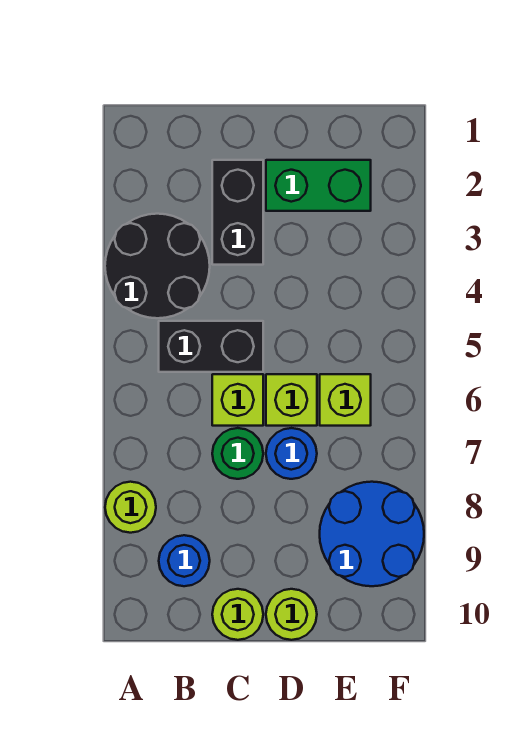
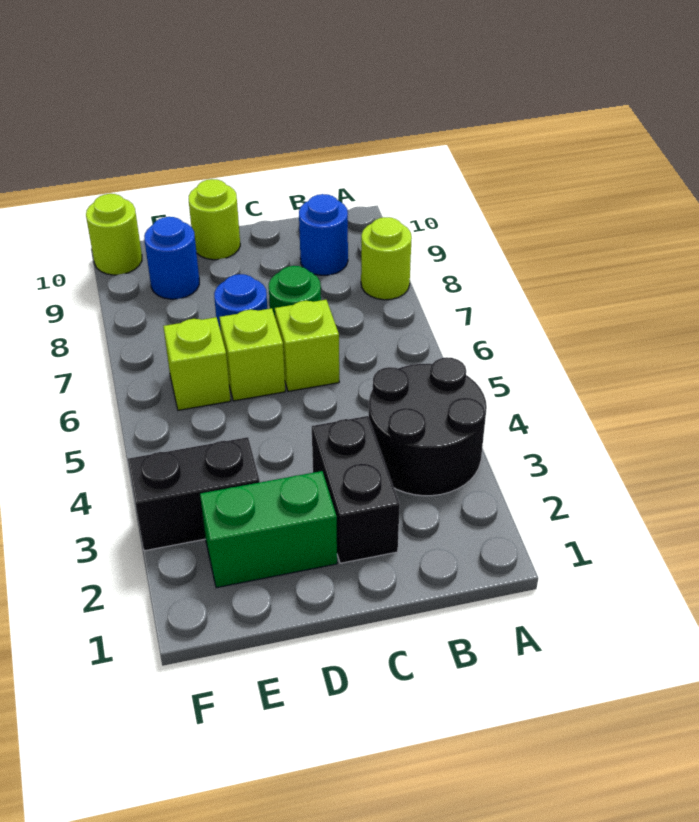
black brick B5:C5 level 1 -> black brick E3:F3 level 1
lime round brick C10 level 1 -> lime round brick F10 level 1
blue round brick E8:F9 level 1 -> blue round brick E9 level 1

